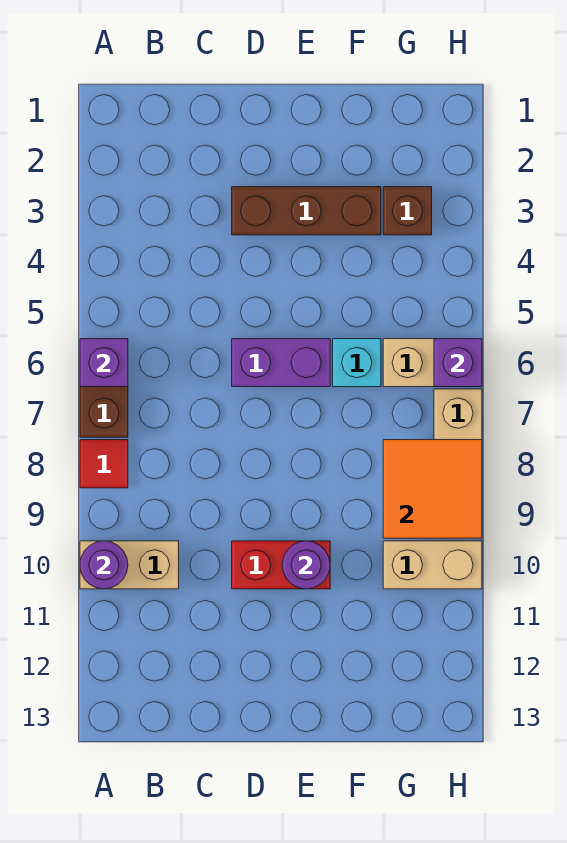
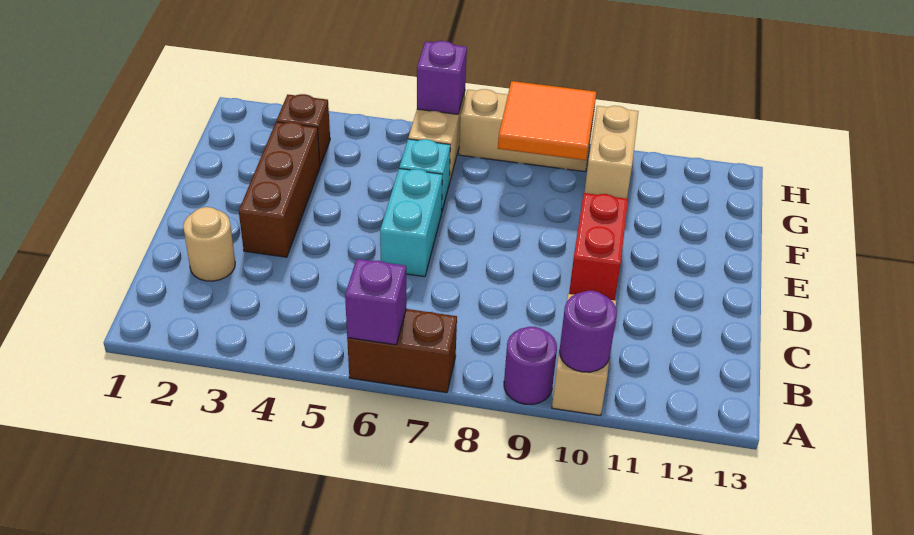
red tile A8 level 1 -> none
none -> tan round brick C2 level 1
purple brick D6:E6 level 1 -> cyan brick D6:E6 level 1
purple round brick E10 level 2 -> purple round brick A9 level 1

